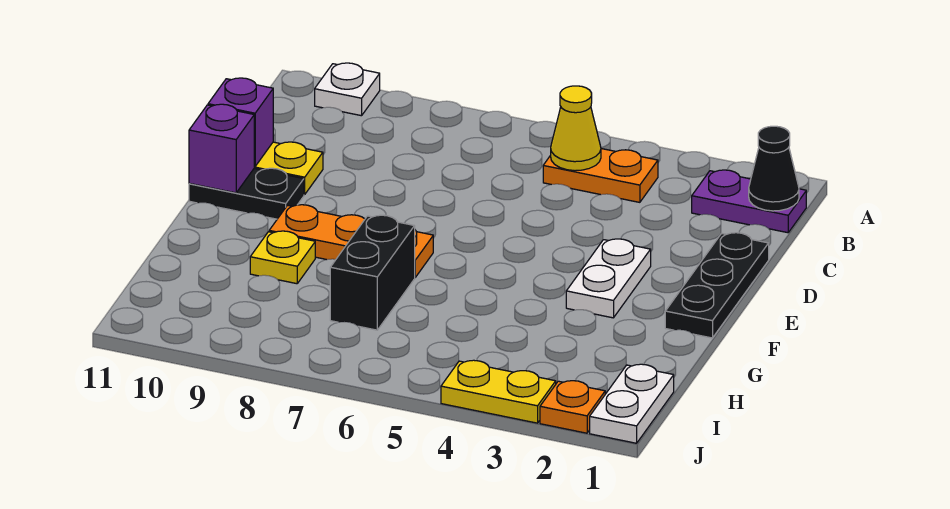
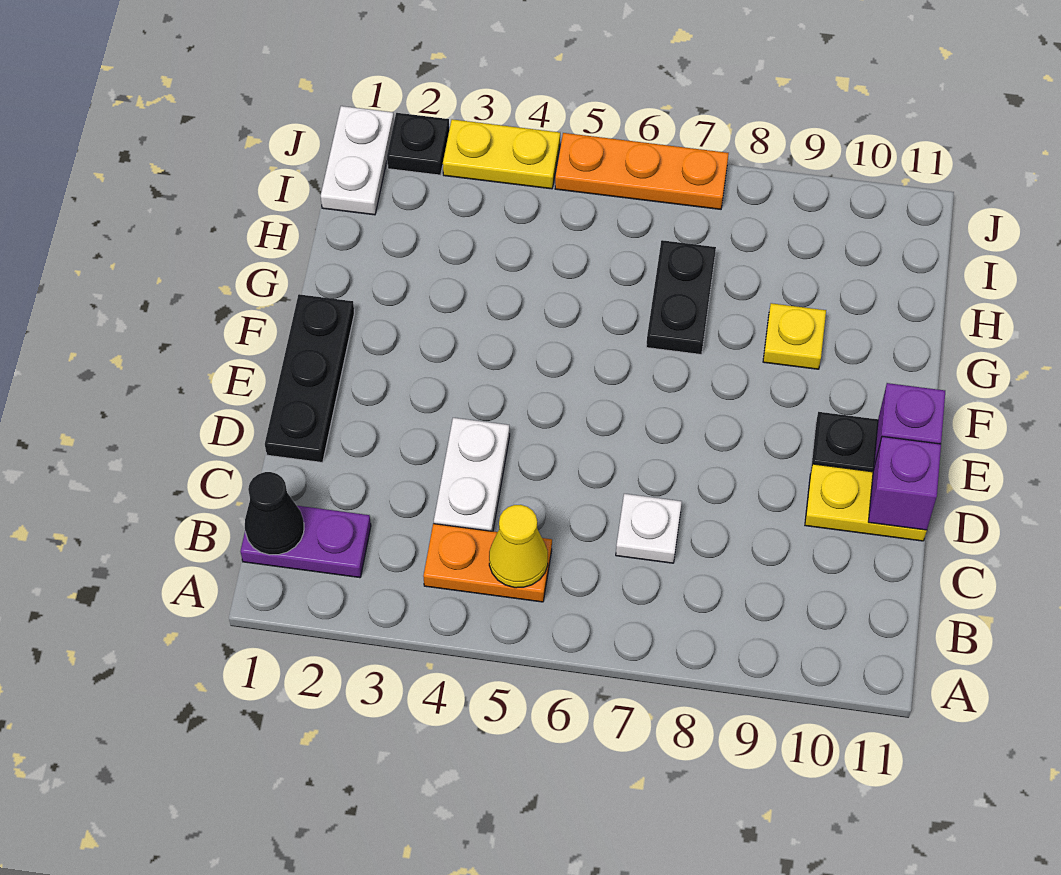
white plate A10 level 1 -> white plate C7 level 1
white plate E3:F3 level 1 -> white plate C4:D4 level 1
orange plate F7:F9 level 1 -> orange plate J5:J7 level 1
black brick G7:H7 level 1 -> black plate G7:H7 level 1
orange plate J2 level 1 -> black plate J2 level 1

